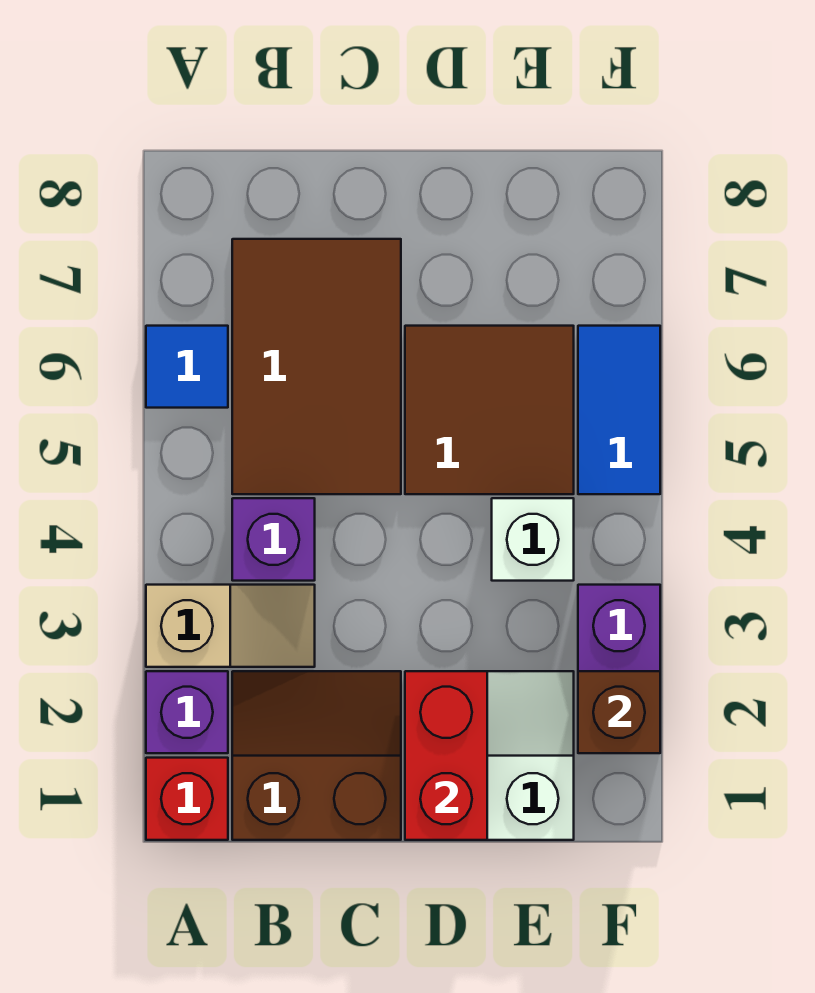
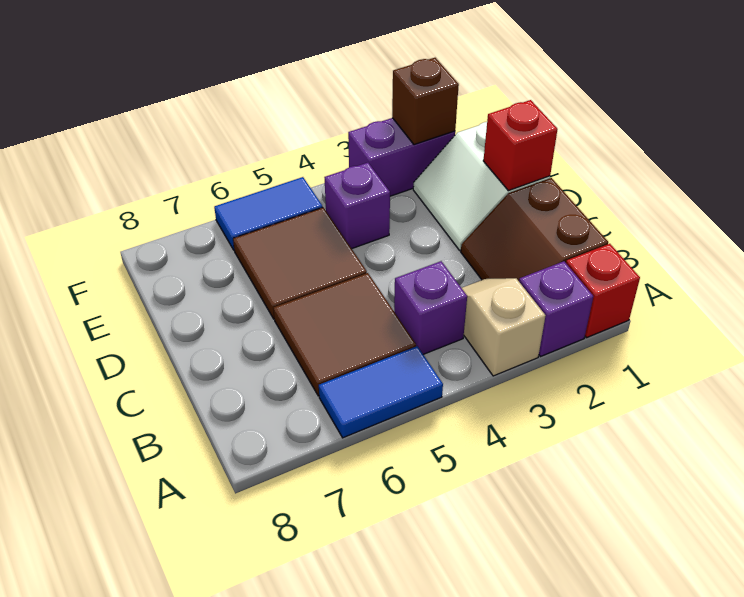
blue tile A6 level 1 -> blue tile A5:A6 level 1
brown tile B5:C7 level 1 -> brown tile B5:C6 level 1
red brick D1:D2 level 2 -> red brick D1 level 2
white brick E4 level 1 -> purple brick E4 level 1

